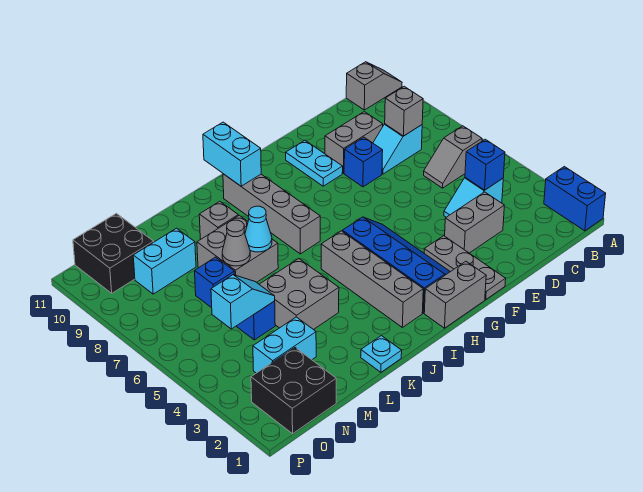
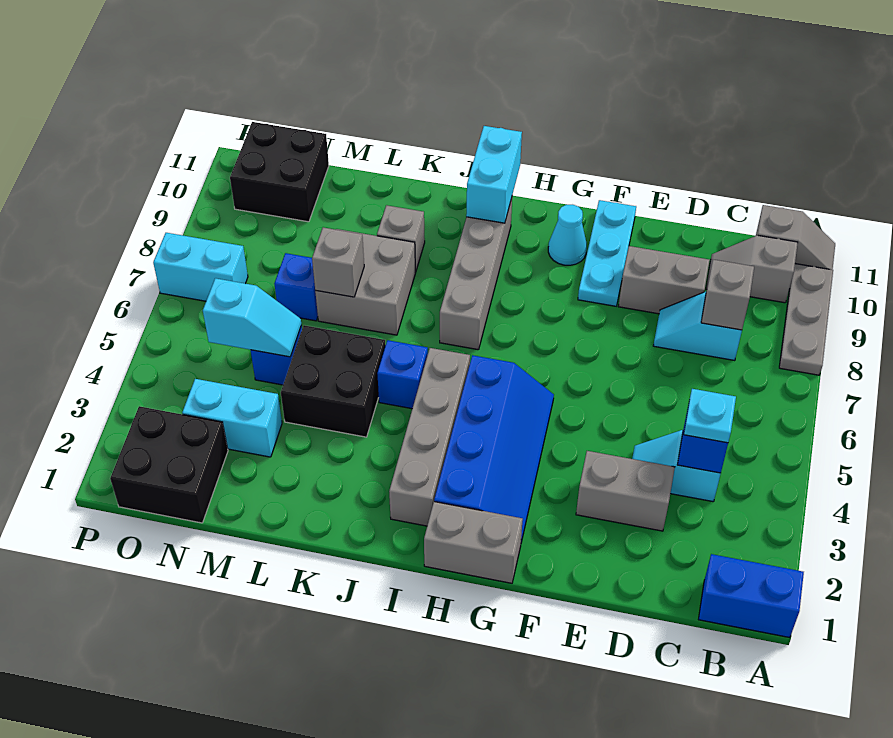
blue brick A1:A2 level 1 -> blue brick A1:B1 level 1
grey slope B6:C6 level 1 top B -> grey slope B10:C10 level 1 top B
blue brick E8 level 1 -> blue brick J5 level 1
grey plate F1:F3 level 1 -> grey plate A8:A10 level 1
cyan plate F9:F10 level 1 -> cyan plate F9:F11 level 1
cyan plate K1 level 1 -> cyan plate C4 level 3
grey brick K4:L5 level 1 -> black brick K4:L5 level 1
cyan cone K7 level 2 -> cyan cone G10 level 1
grey cone L7 level 2 -> grey brick L7 level 2
cyan brick M9:N9 level 1 -> cyan brick O7:P7 level 1

